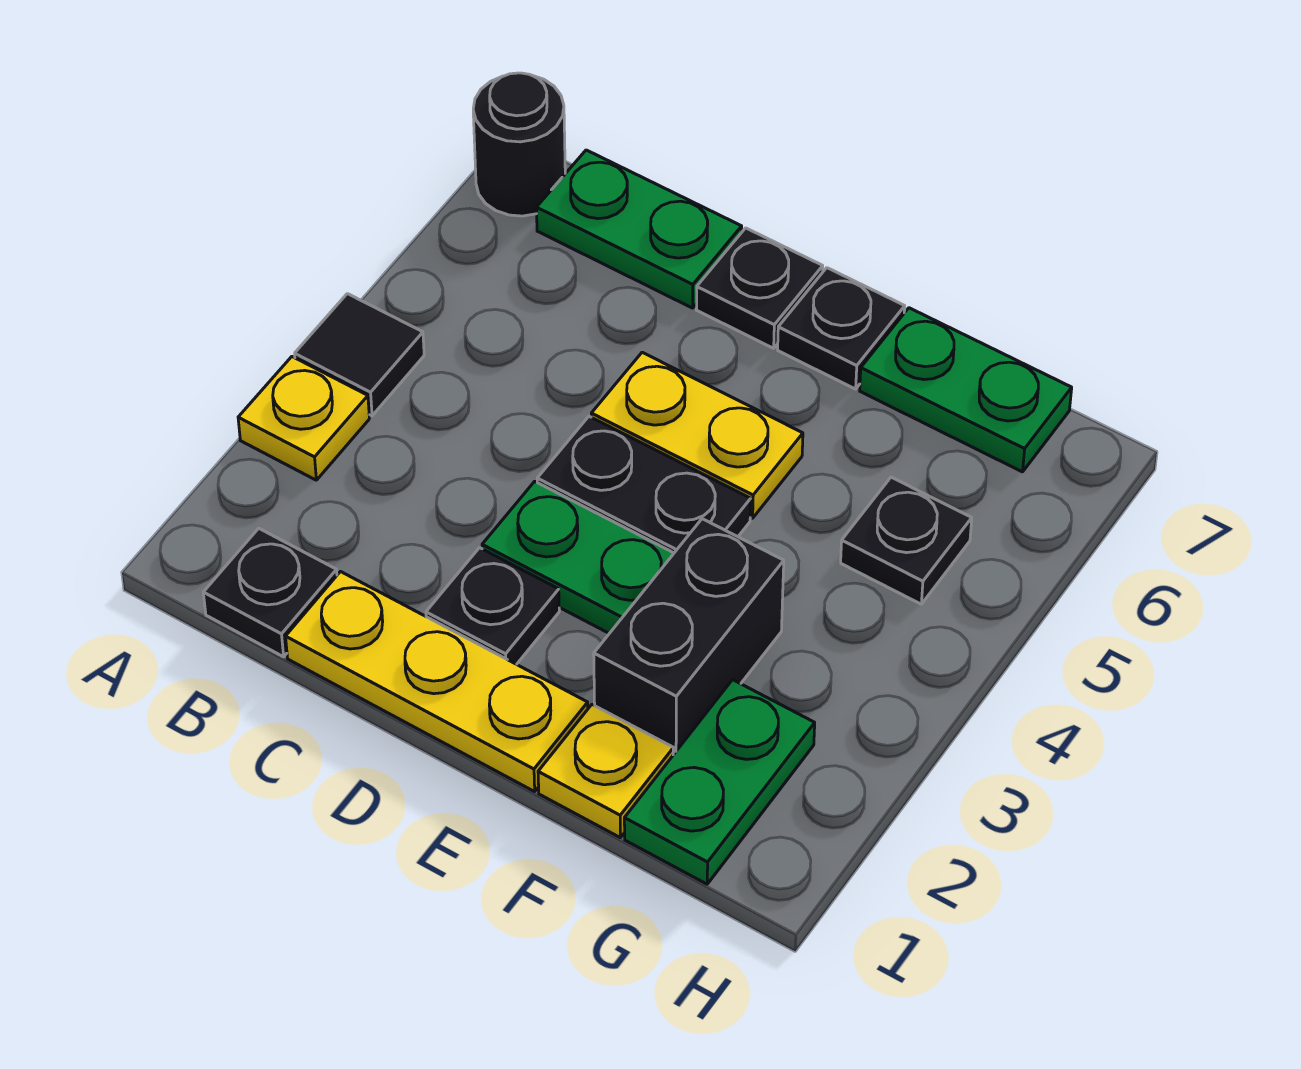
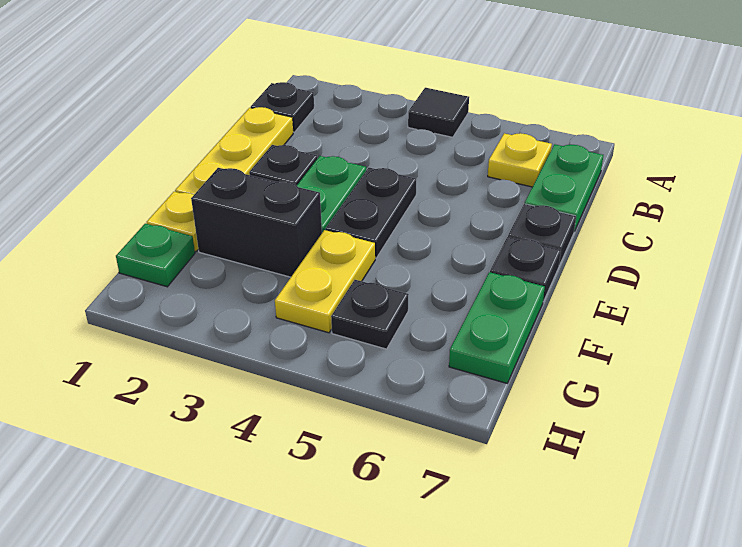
yellow plate A3 level 1 -> yellow plate B6 level 1
black round brick A7 level 1 -> none
yellow plate D5:E5 level 1 -> yellow plate F4:G4 level 1
green plate G1:G2 level 1 -> green plate G1 level 1

